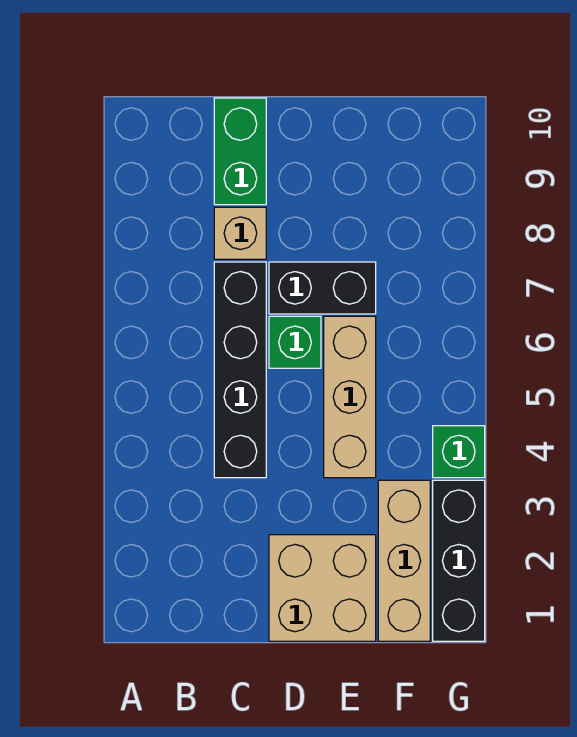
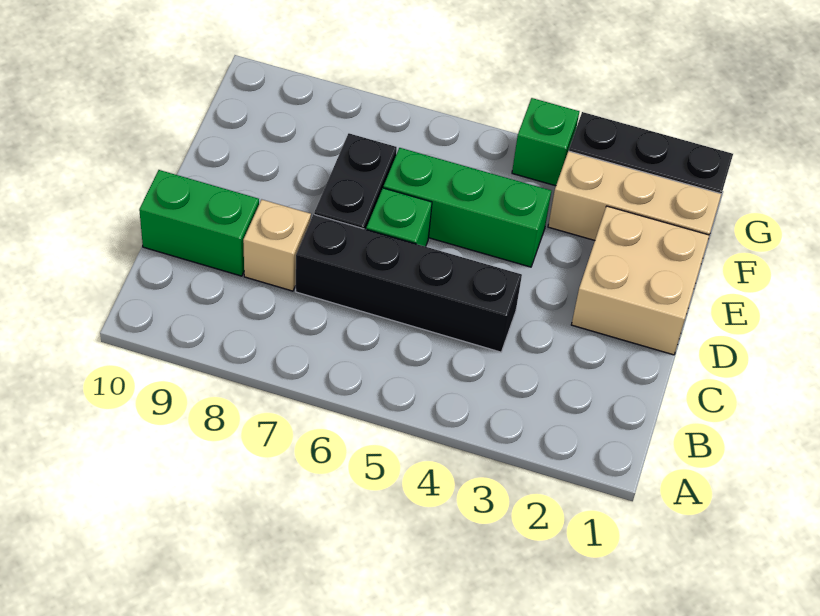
tan brick E4:E6 level 1 -> green brick E4:E6 level 1

